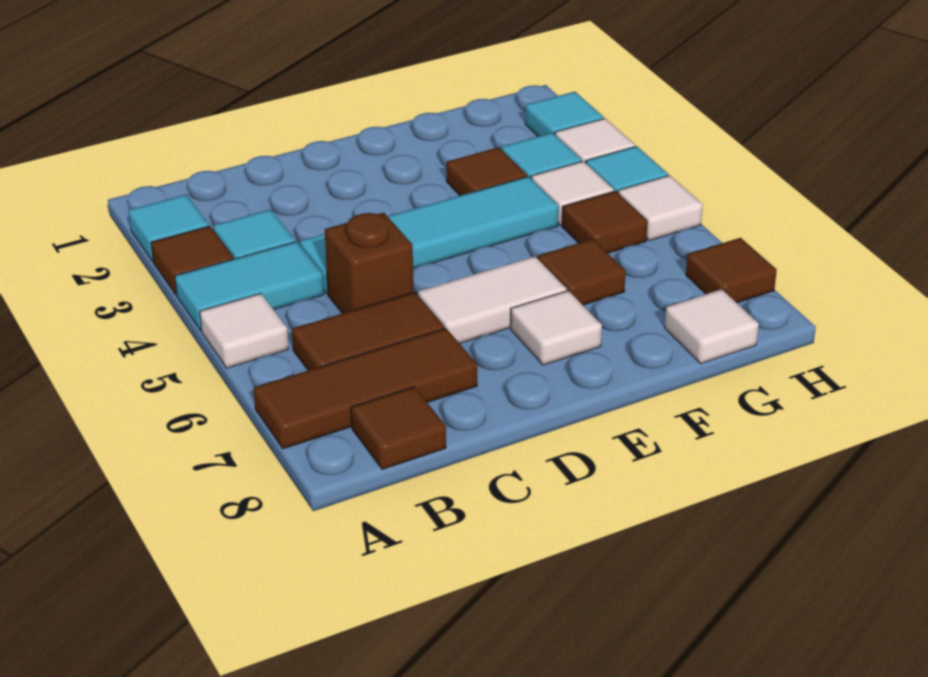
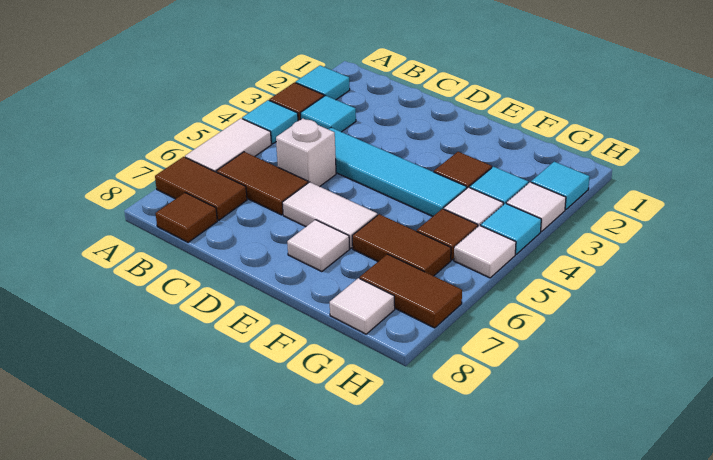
cyan tile A4:B4 level 1 -> cyan tile A4 level 1
white tile A5 level 1 -> white tile A5:A6 level 1
brown tile A7:C7 level 1 -> brown tile A7:B7 level 1
brown brick C5 level 1 -> white brick C5 level 1
brown tile F6 level 1 -> brown tile F6:G6 level 1
brown tile H7 level 1 -> brown tile G7:H7 level 1

